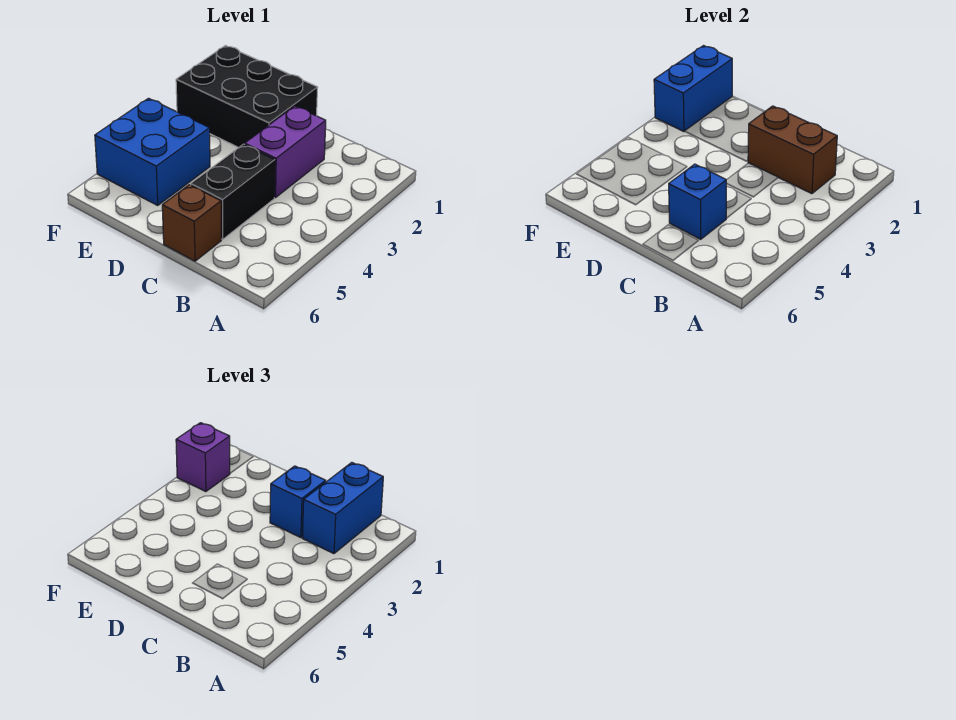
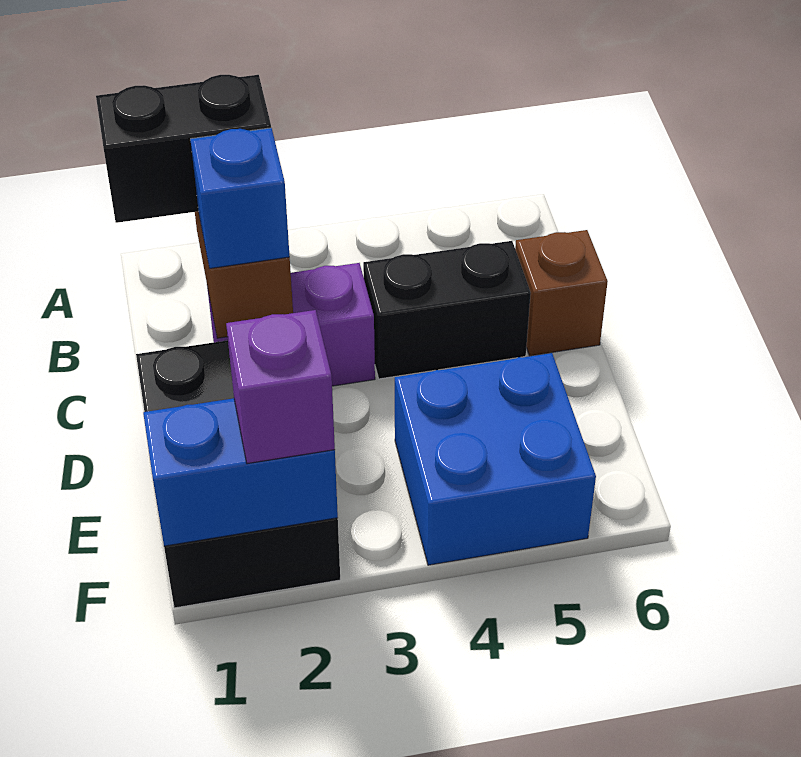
blue brick B1:B2 level 3 -> black brick B1:B2 level 3
blue brick C5 level 2 -> none

